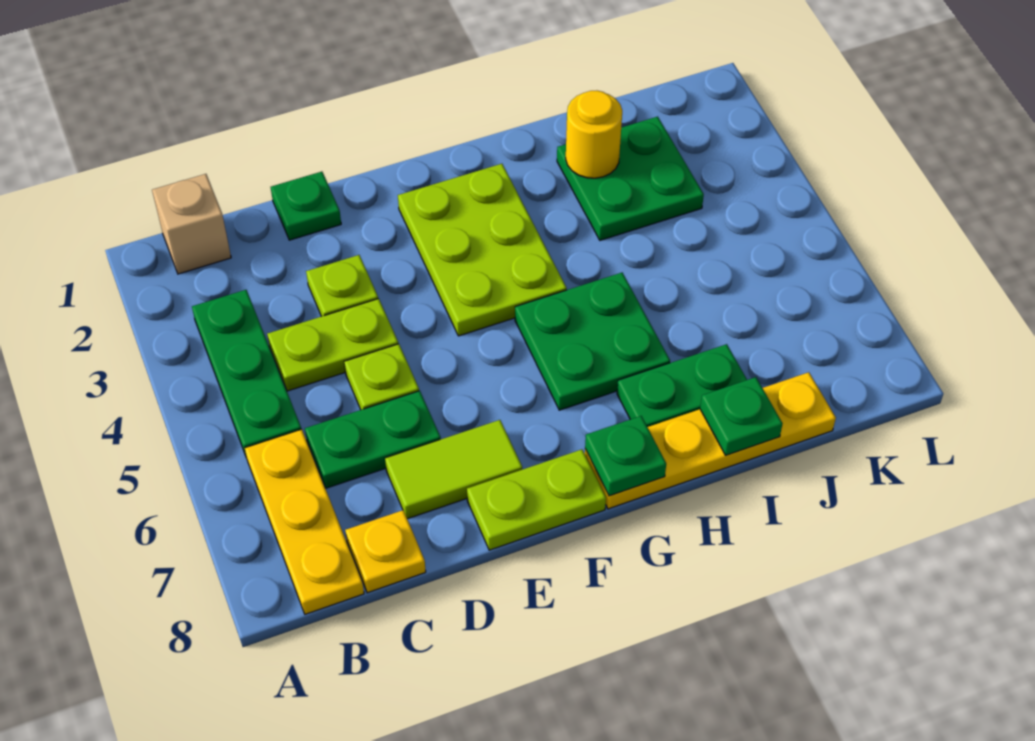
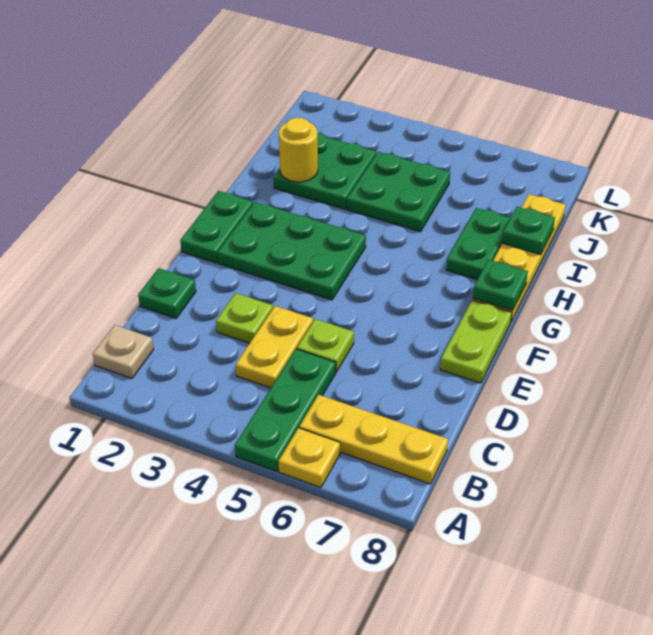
tan brick B1 level 1 -> tan plate B1 level 1
green plate B3:B5 level 1 -> green plate A5:C5 level 1
lime plate C4:D4 level 1 -> yellow plate C4:D4 level 1
green plate C6:D6 level 1 -> green plate F1:G1 level 1
yellow plate C8 level 1 -> yellow plate A6 level 1
lime tile D7:E7 level 1 -> none
lime plate F2:G4 level 1 -> green plate F2:G4 level 1
green plate G5:H6 level 1 -> green plate I4:J5 level 1

